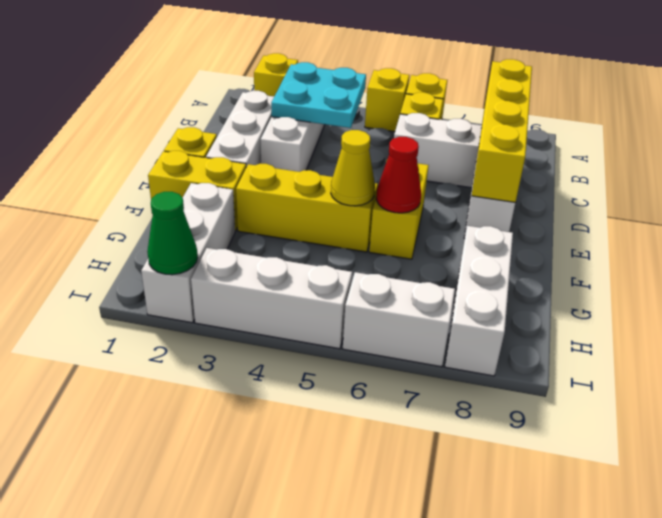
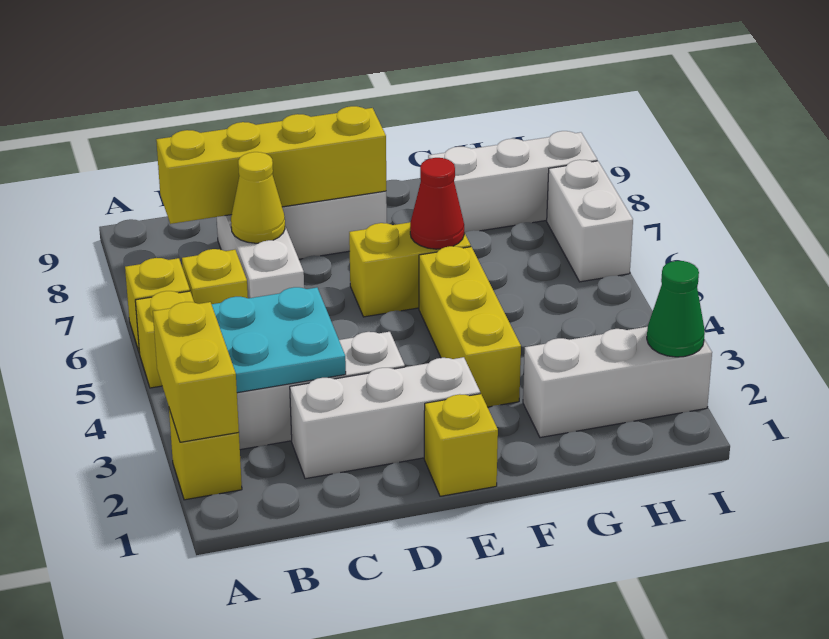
yellow brick F1:F2 level 1 -> yellow brick A2:A3 level 2
yellow cone F5 level 2 -> yellow cone C7 level 2
white brick I3:I5 level 1 -> none

